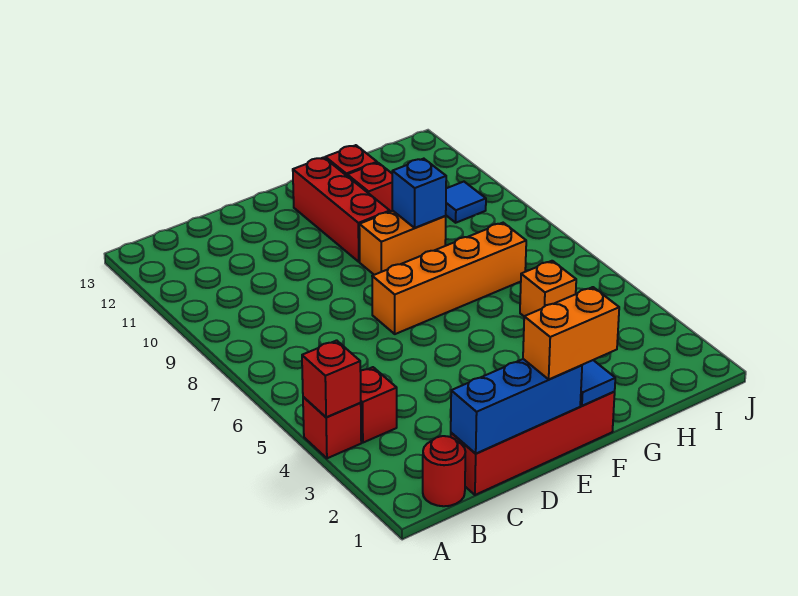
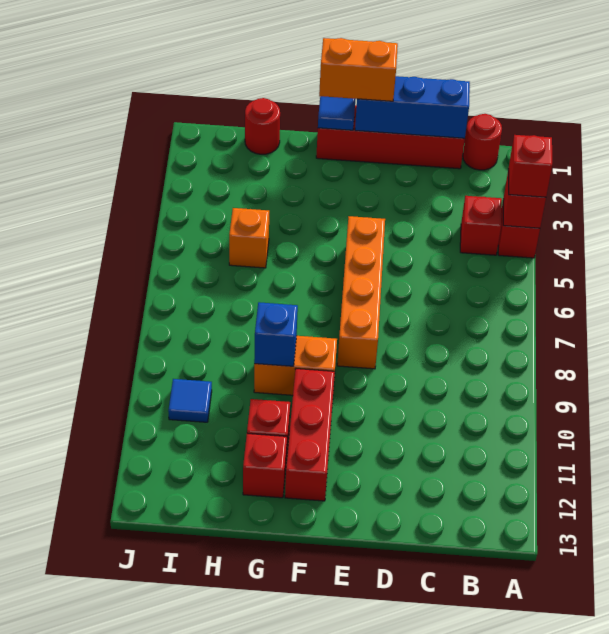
none -> red brick A4 level 3
orange brick E7:H7 level 1 -> orange brick E5:E8 level 1
none -> red round brick H1 level 1

